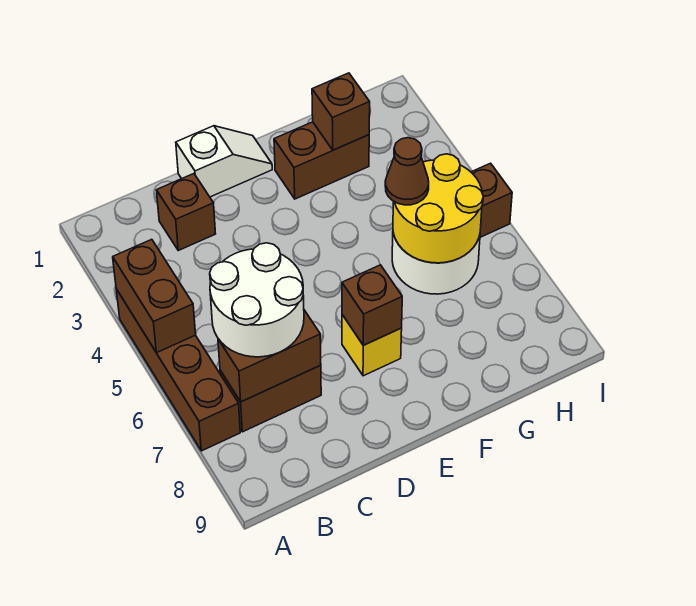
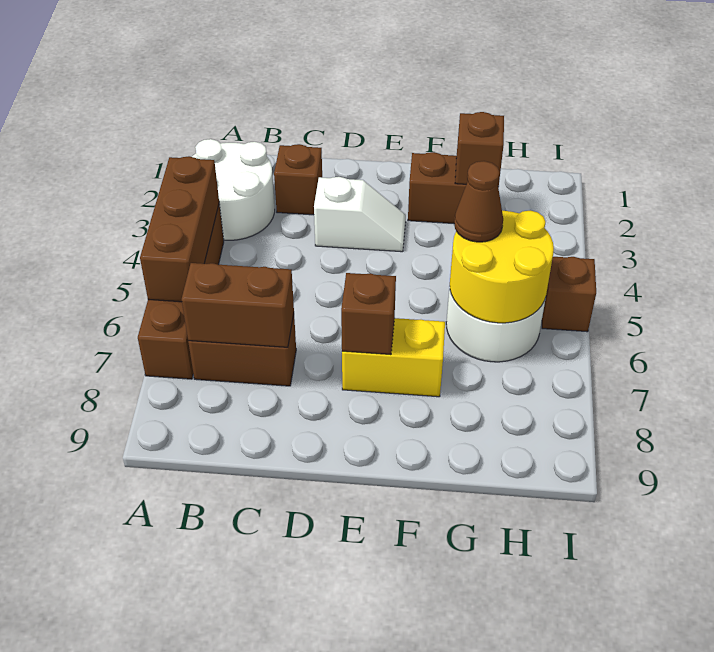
brown brick A4:A5 level 2 -> brown brick A4:A6 level 2
white round brick B6:C7 level 3 -> white round brick A2:B3 level 1
white slope D1:E1 level 1 top D -> white slope D3:E3 level 1 top D
yellow brick E7 level 1 -> yellow brick E7:F7 level 1

